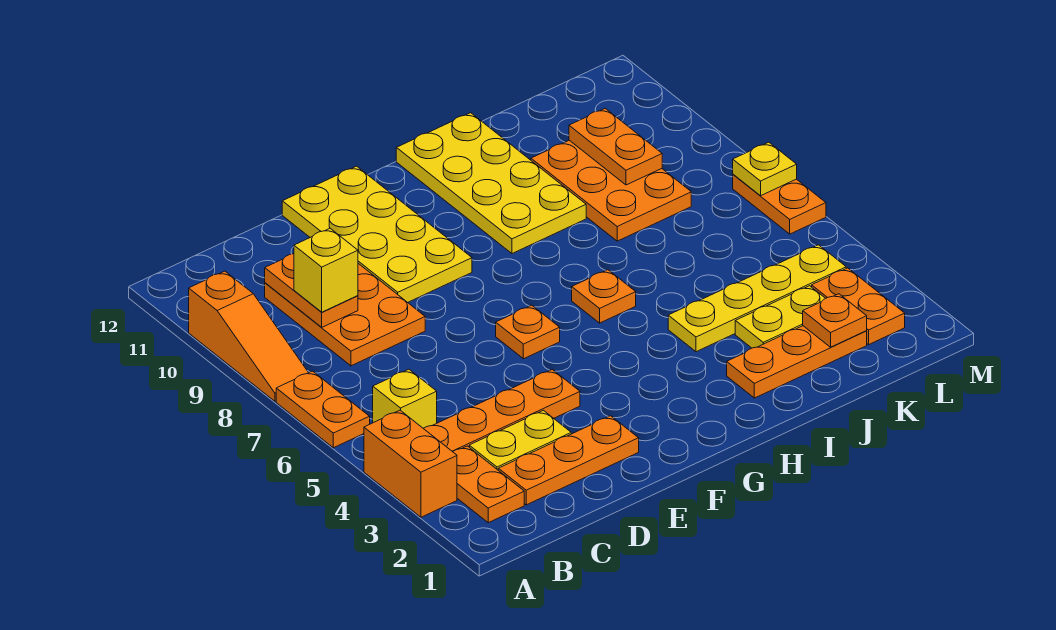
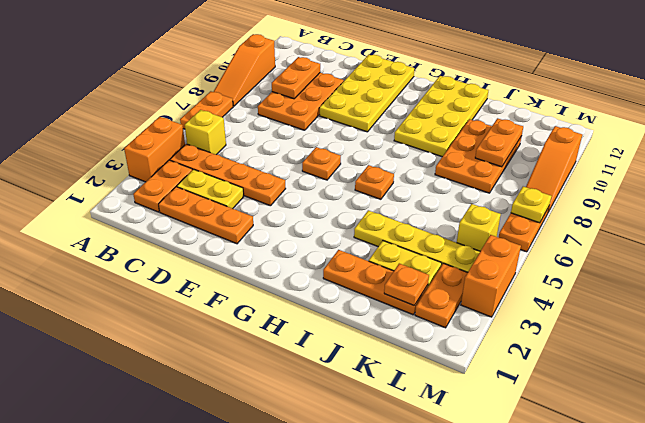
yellow brick C9 level 3 -> yellow brick L5 level 1
none -> orange brick M3:M4 level 1
none -> orange slope M8:M10 level 1 top 10

